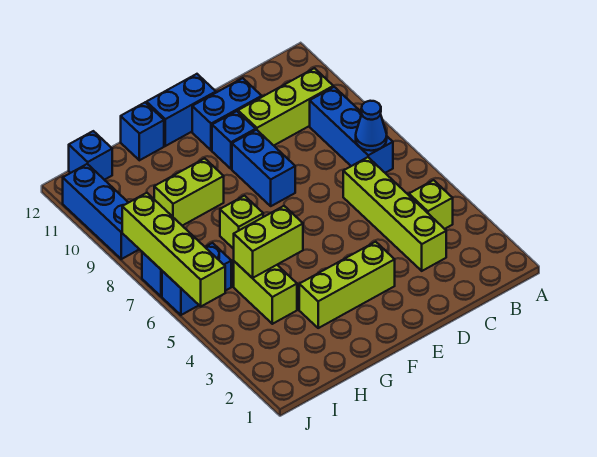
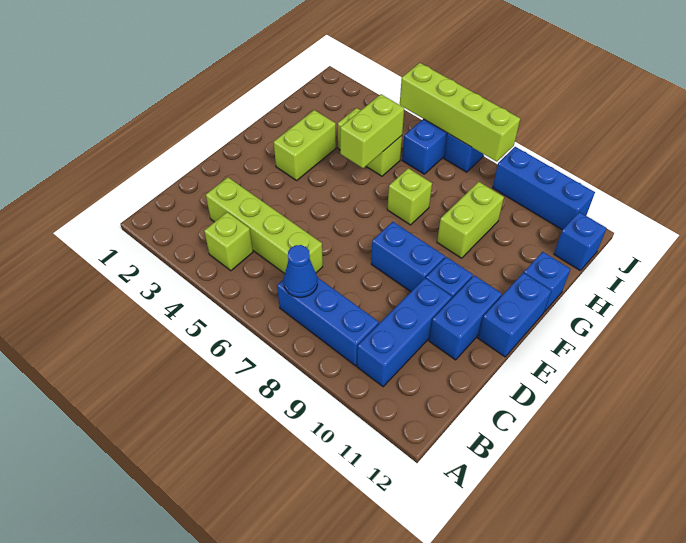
lime brick B10:D10 level 1 -> blue brick B10:D10 level 1
lime brick E3:G3 level 1 -> lime brick F3:G3 level 1

